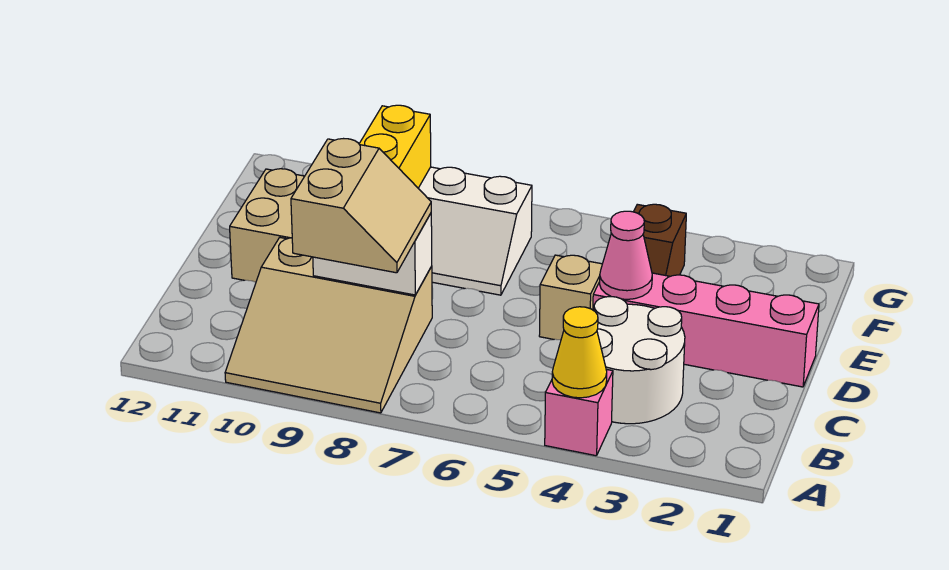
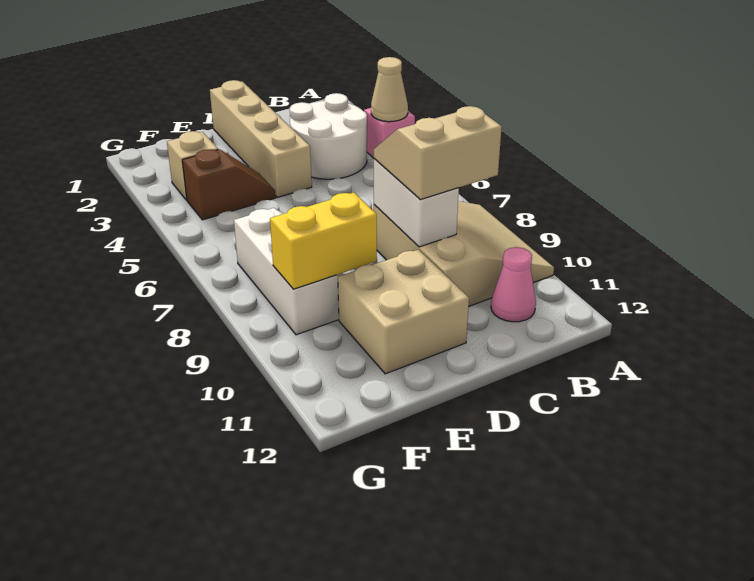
yellow cone A4 level 2 -> tan cone A4 level 2
pink brick D1:D4 level 1 -> tan brick D1:D4 level 1
pink cone D4 level 2 -> pink cone B11 level 1
tan brick D5 level 1 -> tan brick F3 level 1

